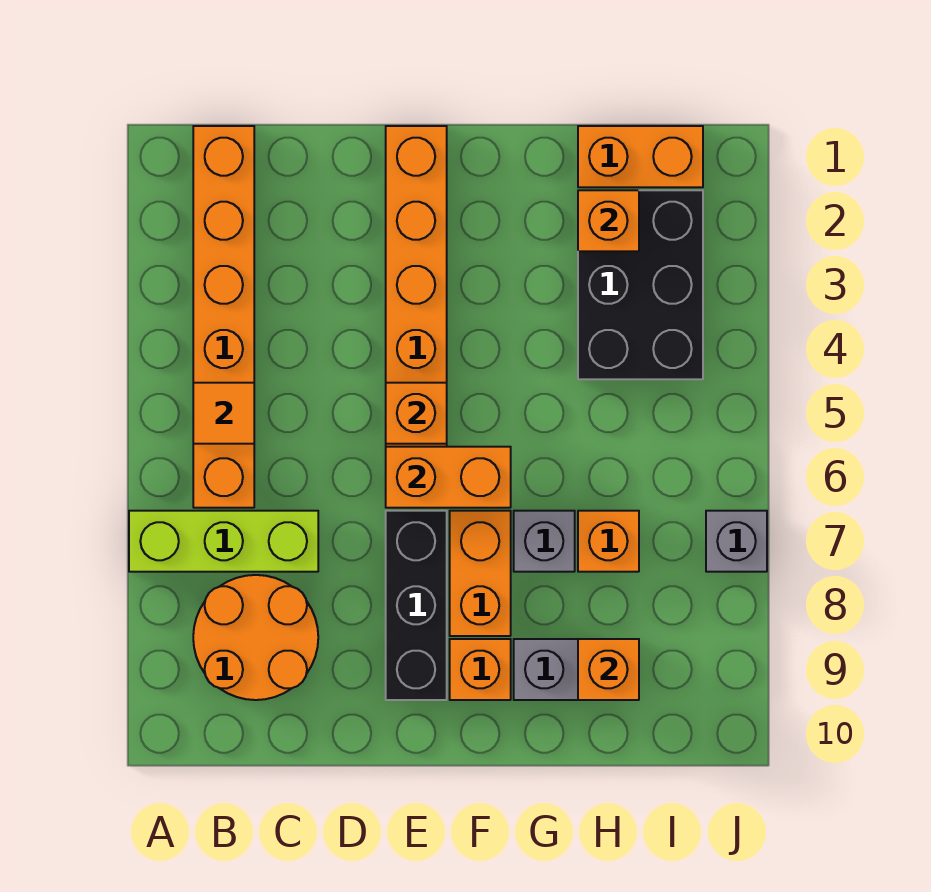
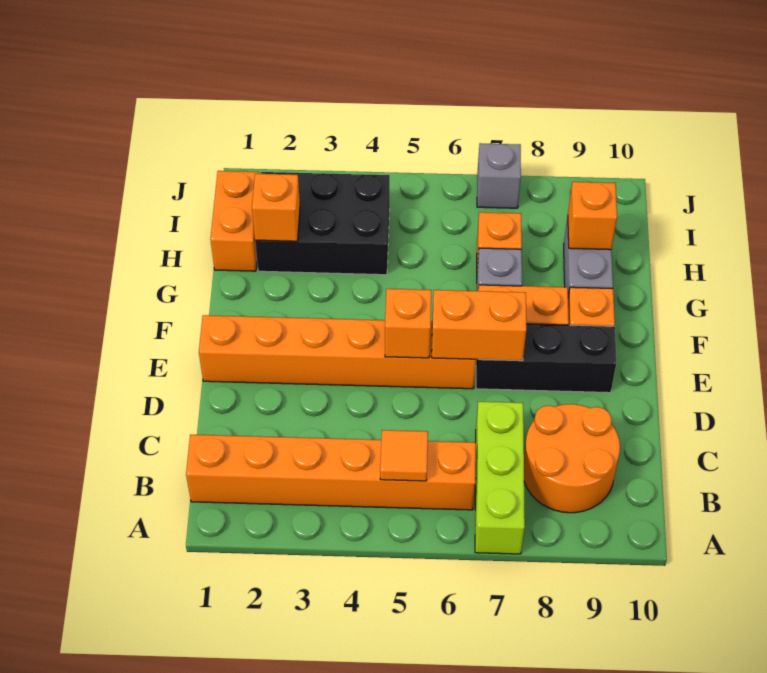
orange brick E6:F6 level 2 -> orange brick E6:E7 level 2

